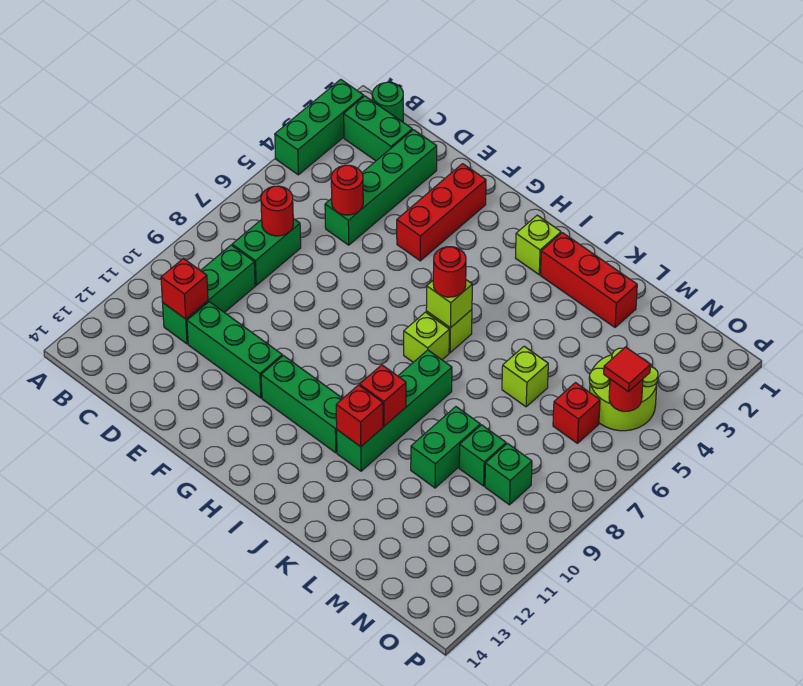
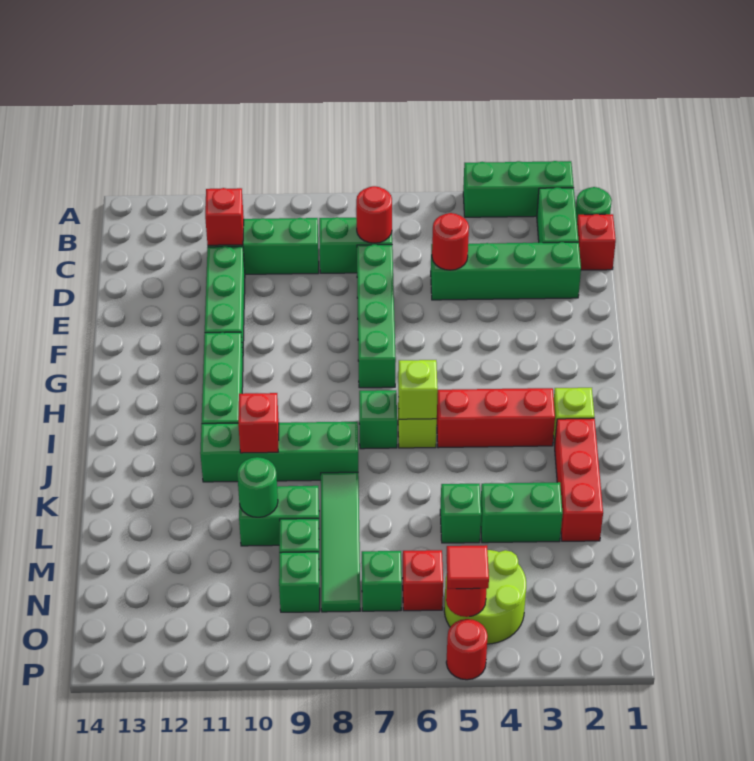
none -> green brick D7:G7 level 1
red brick F2:F4 level 1 -> red brick I3:I5 level 1
red round brick I6 level 3 -> red round brick P5 level 1
lime brick I7 level 1 -> green brick I7 level 1
red brick J11 level 2 -> red brick C1 level 1
none -> green tile K8:N8 level 1
none -> green brick L3:L4 level 1
none -> green brick L5 level 1
lime brick L6 level 1 -> none
none -> green round brick L10 level 2
none -> green brick N7 level 1

